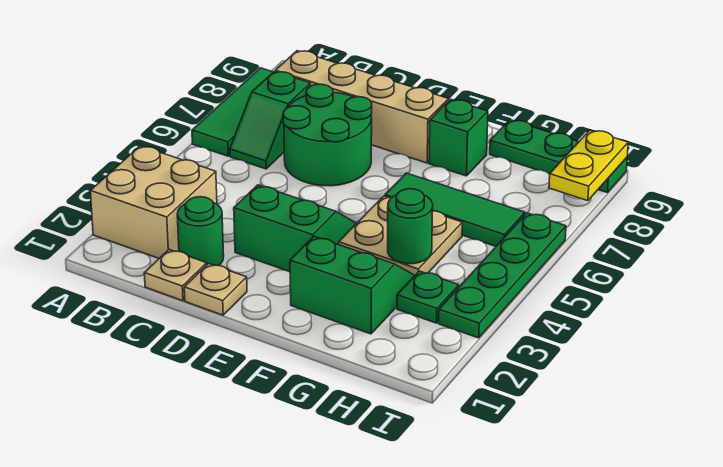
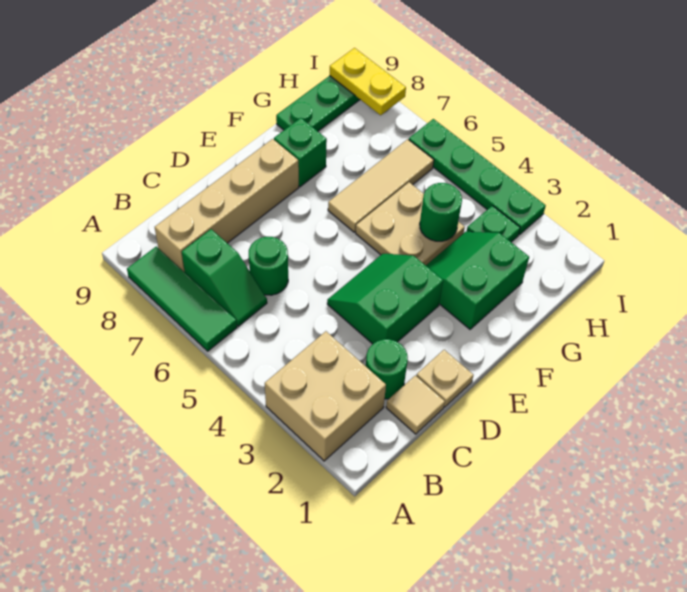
tan plate C1 level 1 -> tan tile C1 level 1
green round brick C6:D7 level 1 -> green round brick C6 level 1
green tile F6:H6 level 1 -> tan tile F6:H6 level 1

